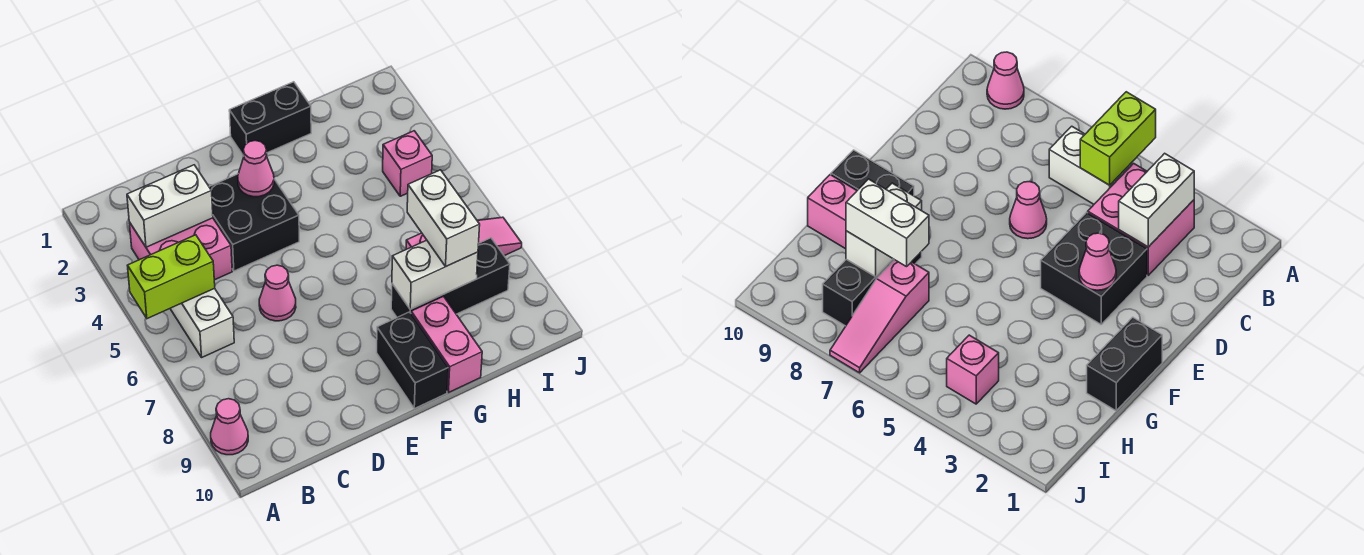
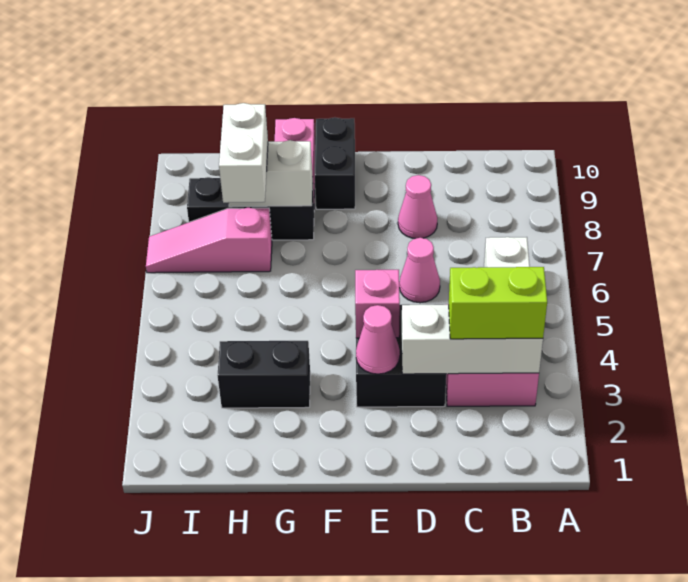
lime brick A5:B5 level 2 -> lime brick B3:C3 level 3
pink cone A9 level 1 -> pink cone D8 level 1
white brick B3:C3 level 2 -> white brick B3:D3 level 2
black brick F1:G1 level 1 -> black brick G3:H3 level 1
pink brick I4 level 1 -> pink brick E4 level 2

